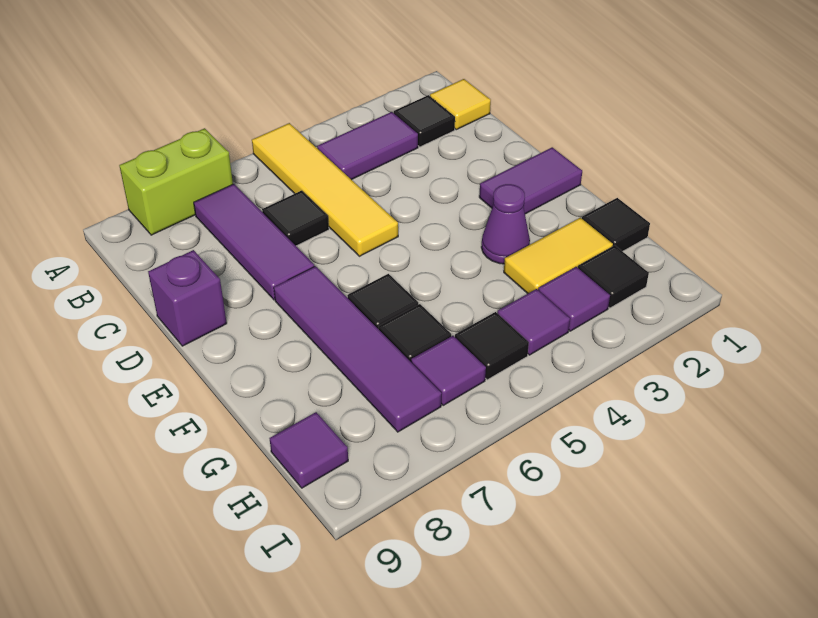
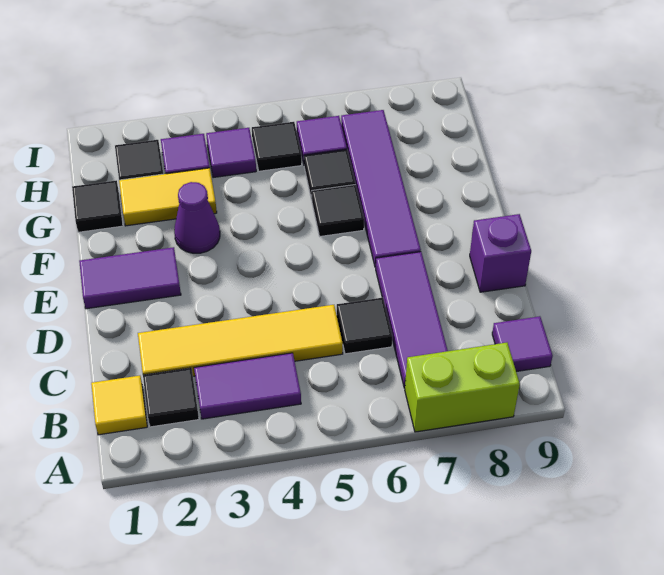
yellow tile A5:D5 level 1 -> yellow tile C2:C5 level 1
purple tile H9 level 1 -> purple tile B9 level 1

